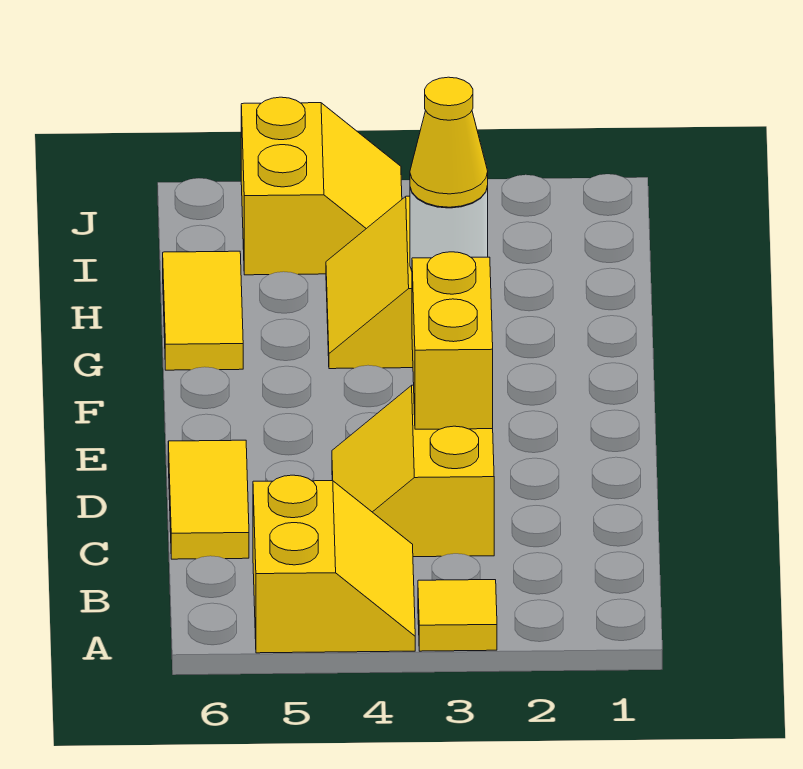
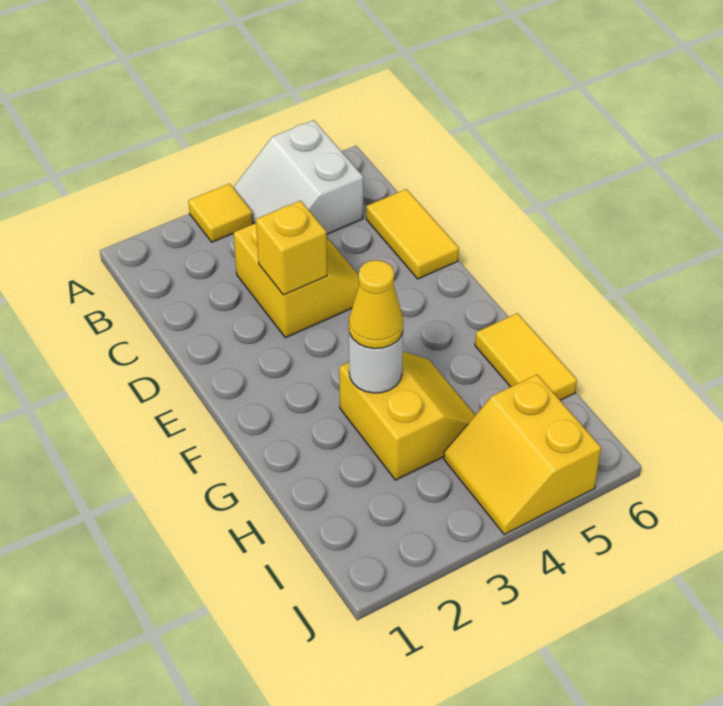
yellow slope A4:B5 level 1 top 5 -> white slope A4:B5 level 1 top 5
yellow brick D3:E3 level 2 -> yellow brick D3 level 2

